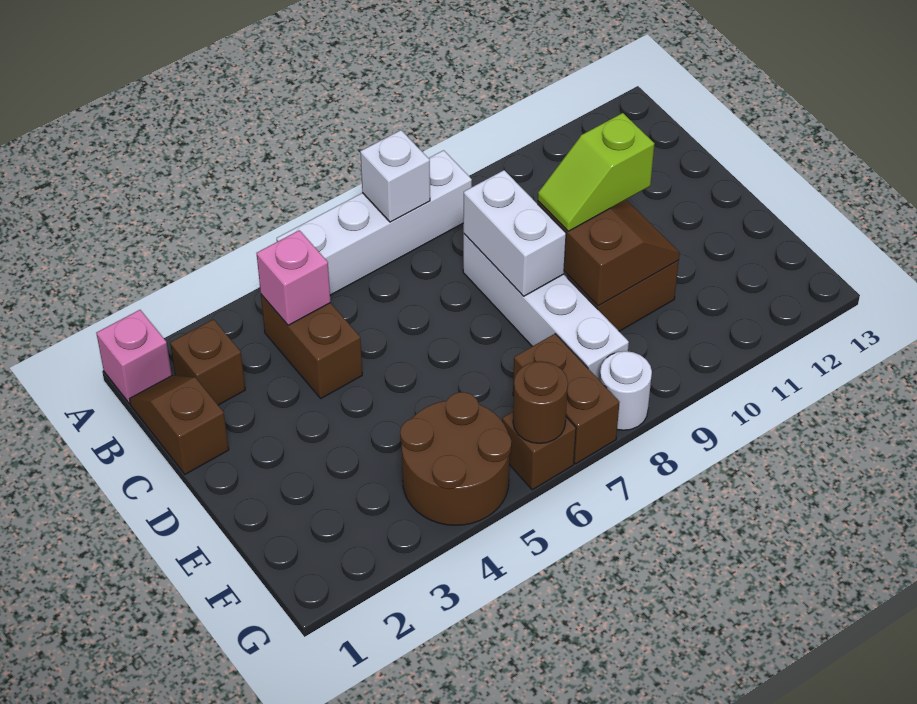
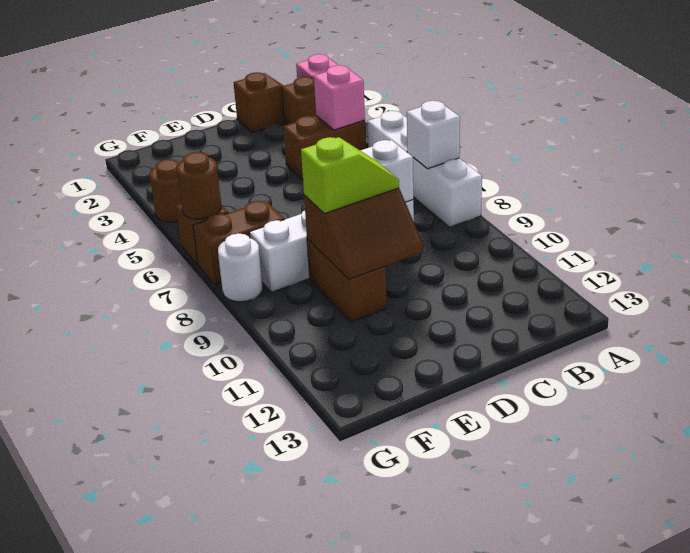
lime slope D9:D10 level 3 top 10 -> lime slope D9:E9 level 3 top E
brown round brick F4:G5 level 1 -> brown round brick G4 level 1

